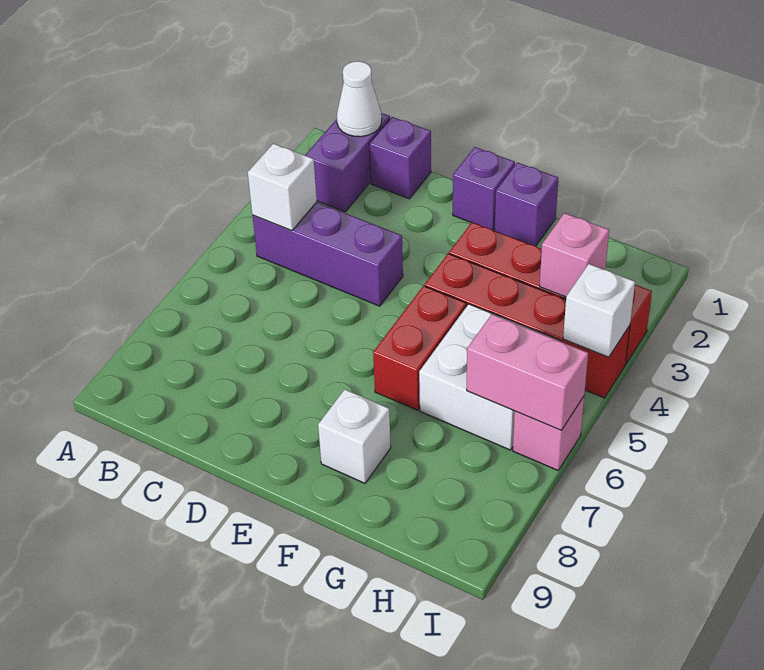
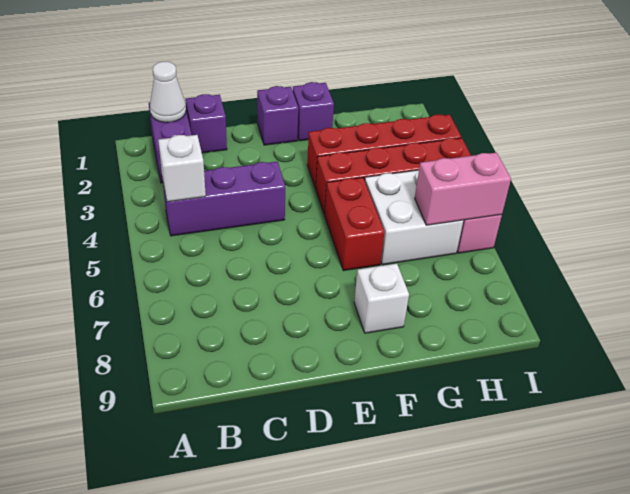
pink brick H3 level 2 -> none
white brick I4 level 2 -> none

